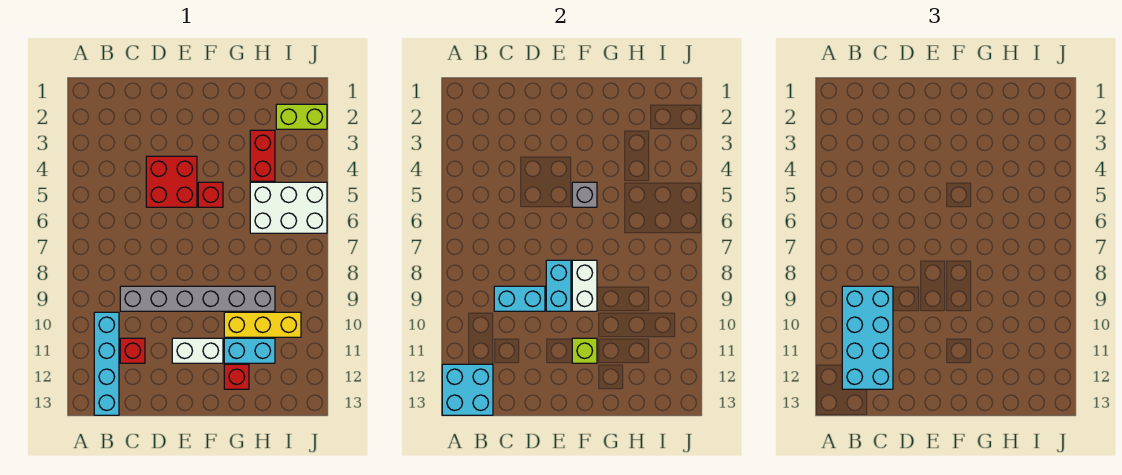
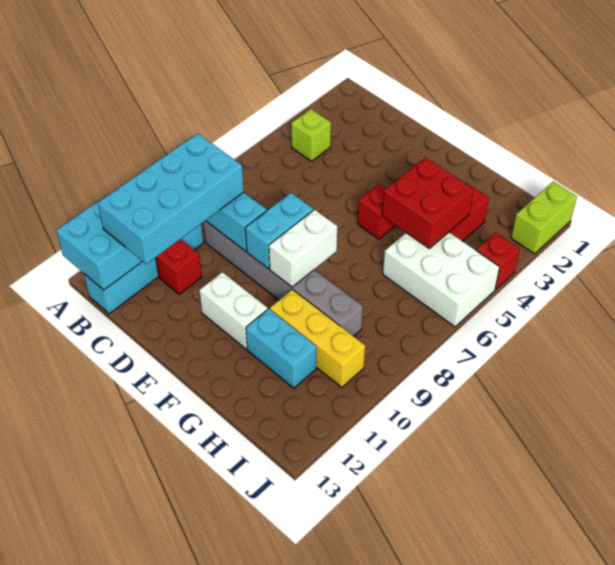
red brick D4:E5 level 1 -> red brick G4:H5 level 2
grey brick F5 level 2 -> none
lime brick F11 level 2 -> lime brick B4 level 1
red brick G12 level 1 -> red brick J4 level 1
lime brick I2:J2 level 1 -> lime brick J1:J2 level 1

